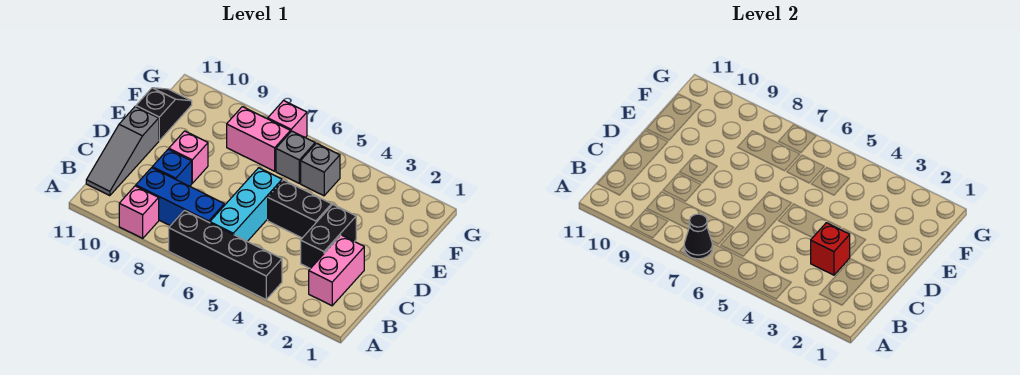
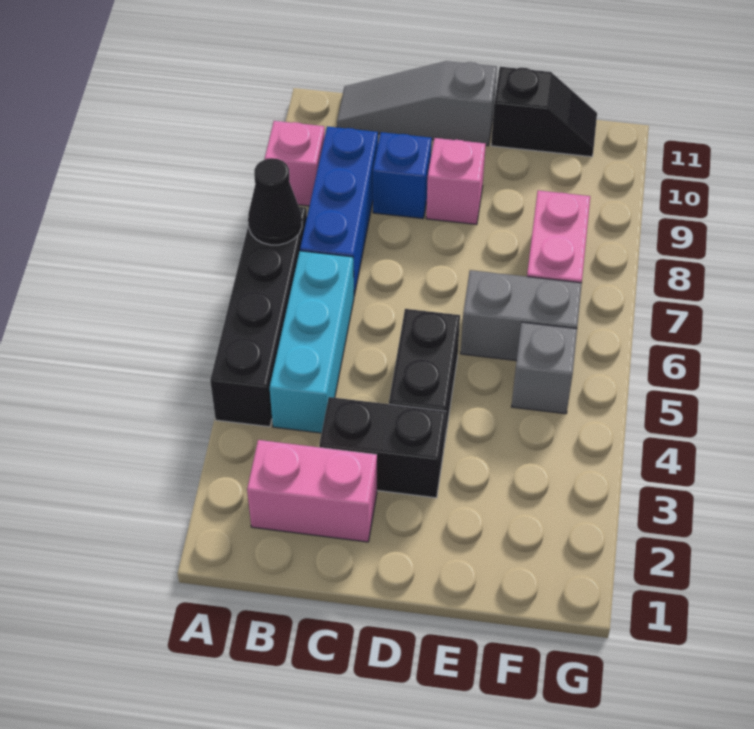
cyan brick B6:D6 level 1 -> cyan brick B4:B6 level 1
red brick C3 level 2 -> none
grey brick F6 level 1 -> grey brick E6:F6 level 1
pink brick G7 level 1 -> none

